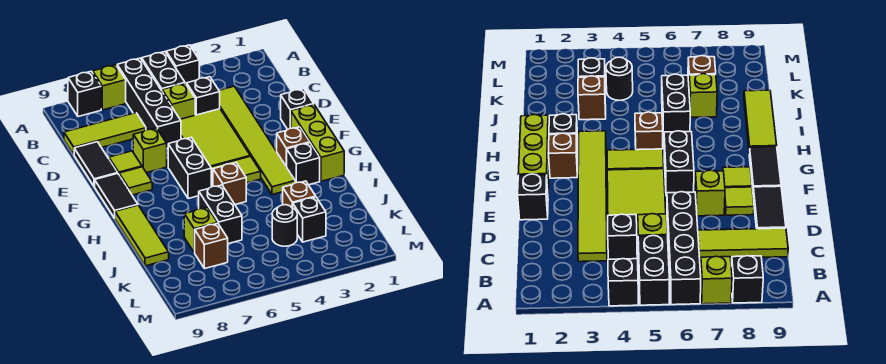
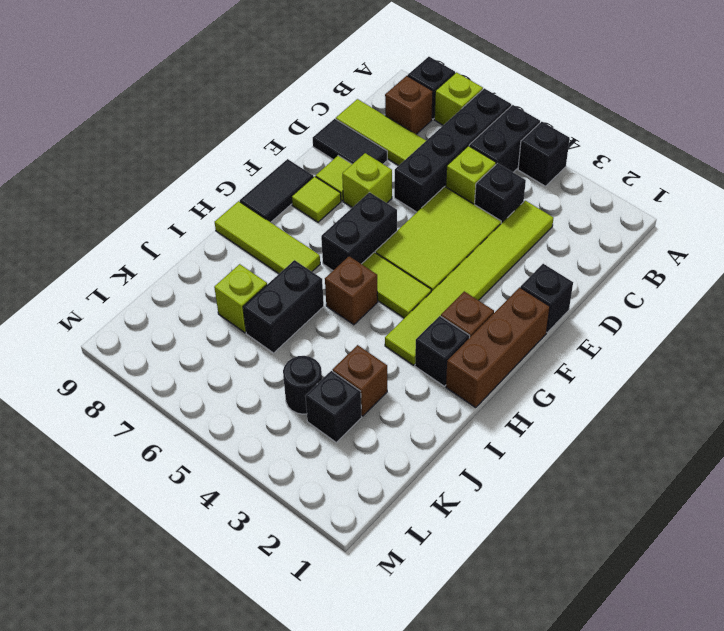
black tile D9:E9 level 1 -> black tile D8:D9 level 1
lime brick F1:H1 level 1 -> brown brick F1:H1 level 1
lime tile H9:J9 level 1 -> lime tile H7:H9 level 1
brown brick K7 level 1 -> brown brick B8 level 1

